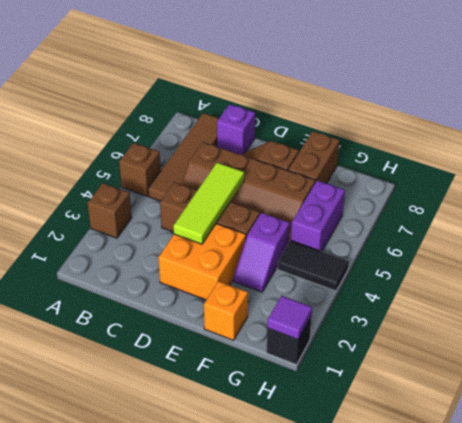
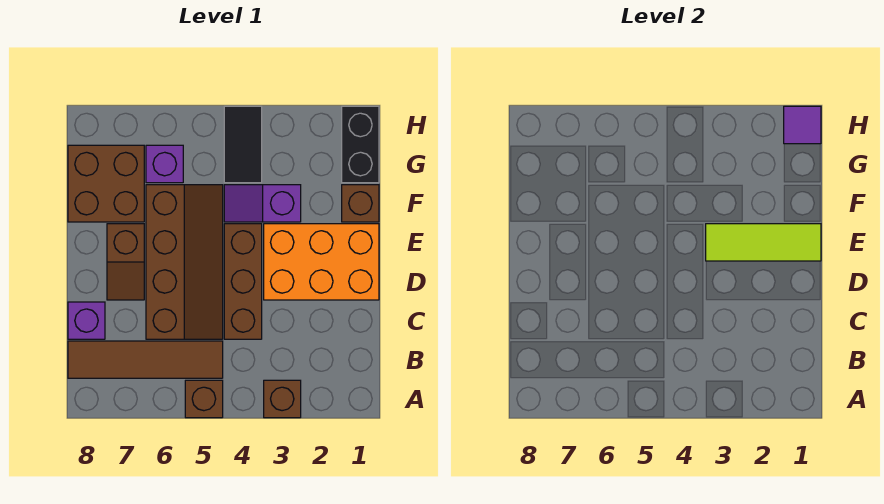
orange brick D2:E3 level 1 -> orange brick D1:E3 level 1
lime tile D3:D5 level 2 -> lime tile E1:E3 level 2
orange brick F1 level 1 -> brown brick F1 level 1
purple slope F3:F4 level 1 top 4 -> purple slope F3:F4 level 1 top 3
brown brick F7:F8 level 1 -> brown brick F7:G8 level 1
purple brick G5:G6 level 1 -> purple brick G6 level 1
black brick H1 level 1 -> black brick G1:H1 level 1

